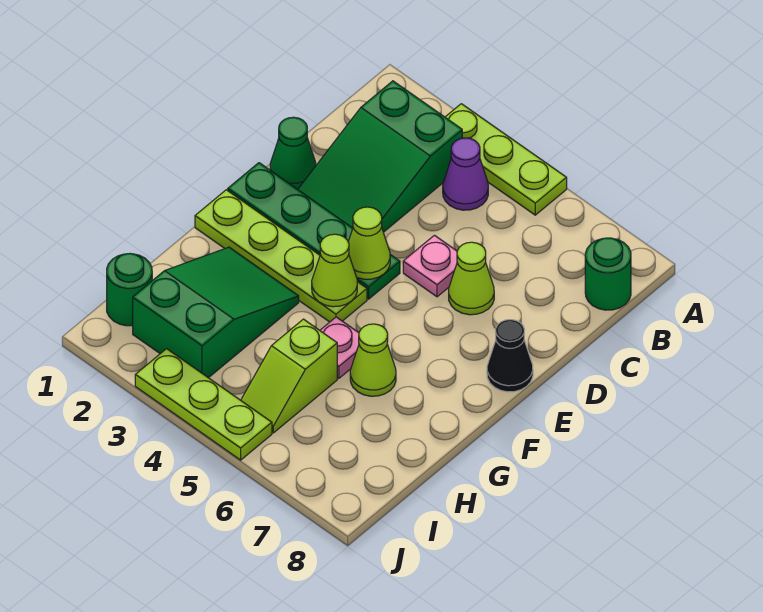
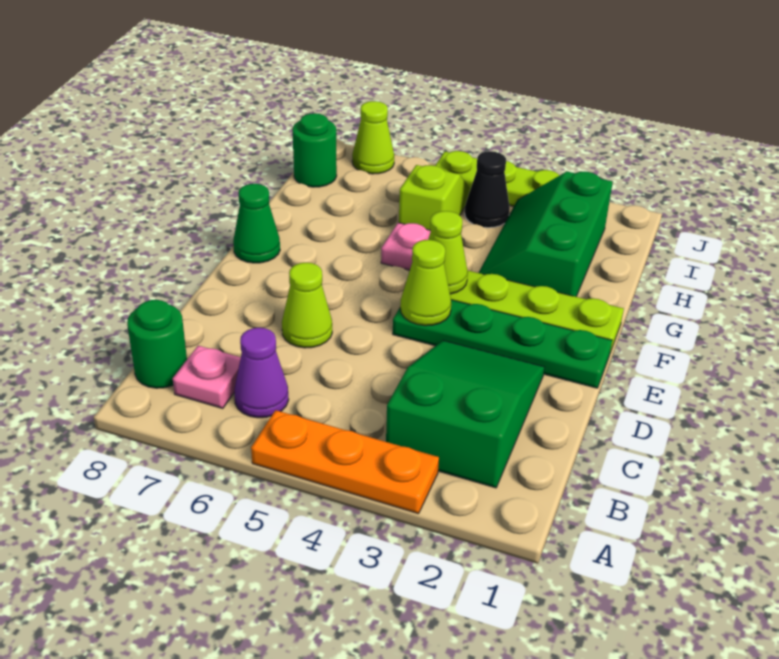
lime plate A3:A5 level 1 -> orange plate A3:A5 level 1
purple cone B4 level 1 -> purple cone B6 level 1
green cone D1 level 1 -> green cone F8 level 1
pink plate D5 level 1 -> pink plate B7 level 1
black cone E8 level 1 -> black cone I4 level 1
green slope G2:I3 level 1 top I -> green slope G2:I3 level 1 top 2
lime cone G6 level 1 -> lime cone J7 level 1
green round brick I1 level 1 -> green round brick I8 level 1

